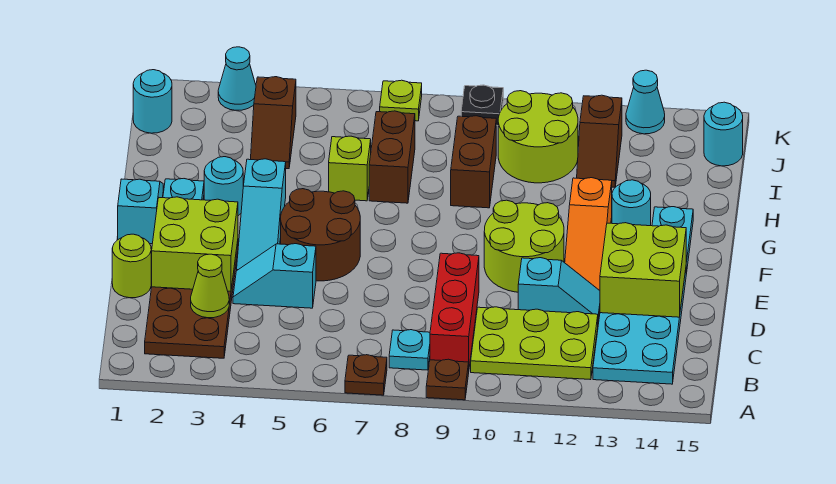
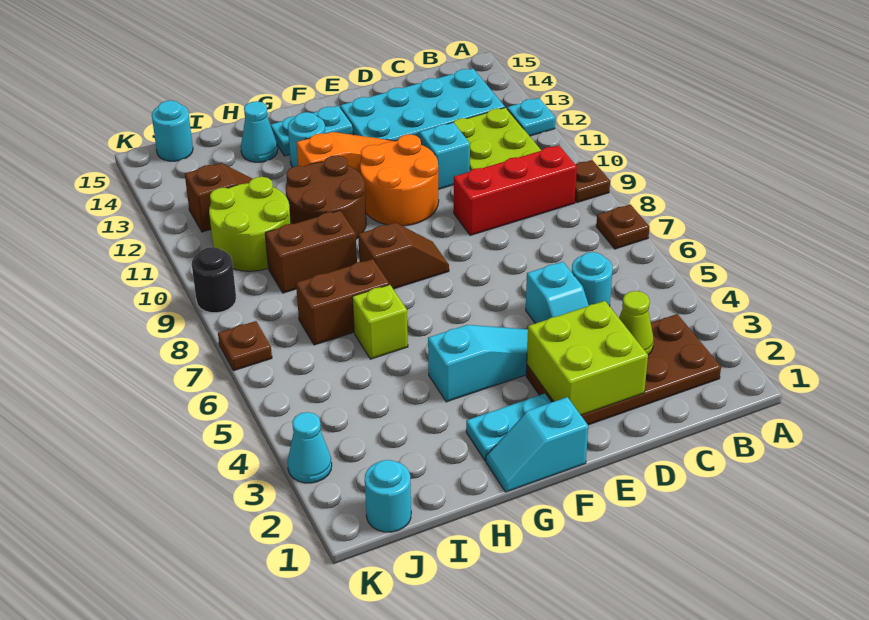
cyan plate B8 level 1 -> cyan plate A12 level 1
lime round brick D1 level 1 -> none
lime brick D13:E14 level 2 -> none
brown round brick E5:F6 level 1 -> brown round brick G10:H11 level 1
lime round brick E10:F11 level 1 -> orange round brick E10:F11 level 1
cyan round brick G3 level 1 -> cyan round brick C5 level 1
brown slope I4:J4 level 1 top J -> brown slope F8:G8 level 1 top G
lime plate K7 level 1 -> brown plate K7 level 1
black plate K9 level 1 -> black round brick K9 level 1
cyan cone K13 level 1 -> cyan cone H14 level 1

